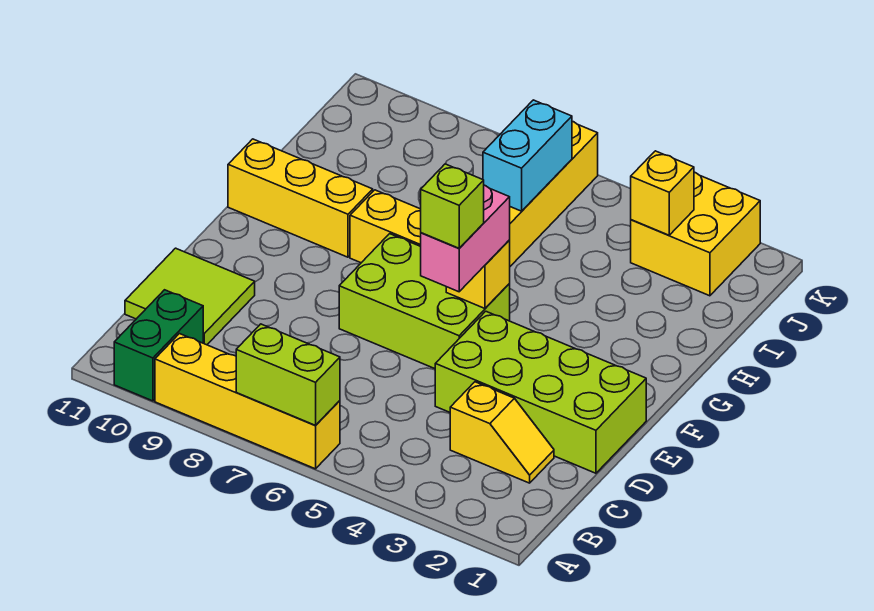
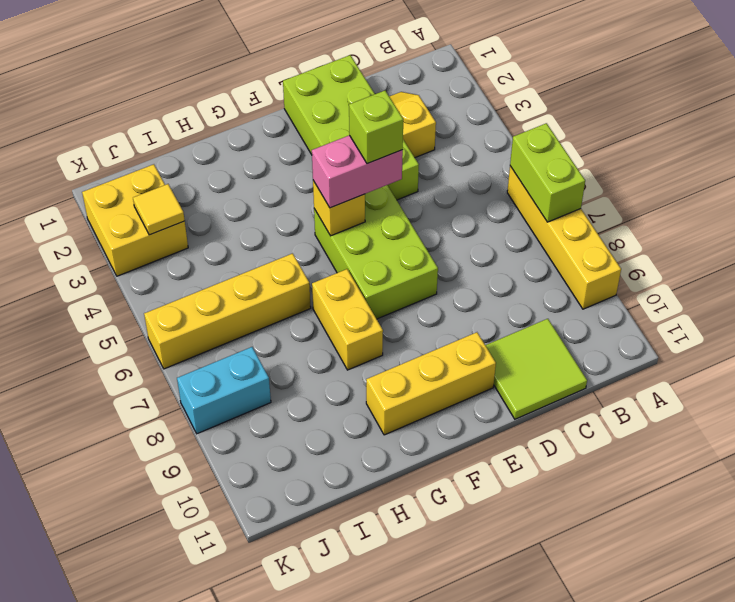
green brick A10:B10 level 1 -> none
yellow brick G9:G11 level 1 -> yellow brick E10:G10 level 1
cyan brick I6:J6 level 2 -> cyan brick J8:K8 level 1
yellow brick J3 level 2 -> yellow tile J3 level 2

